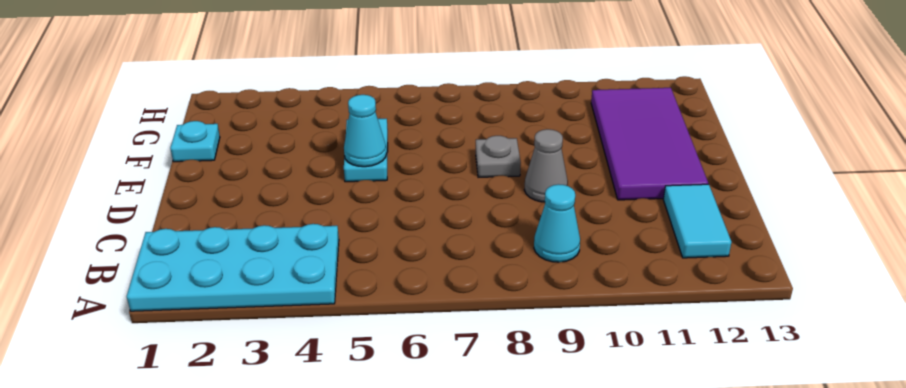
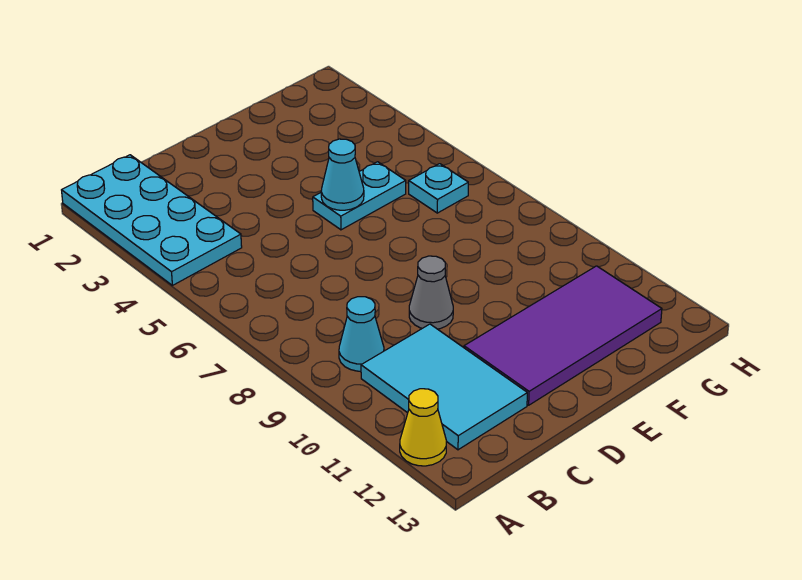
none -> yellow cone A12 level 1
cyan tile B12:C12 level 1 -> cyan tile B10:C12 level 1
grey plate E8 level 1 -> none
cyan plate F1 level 1 -> cyan plate G6 level 1

